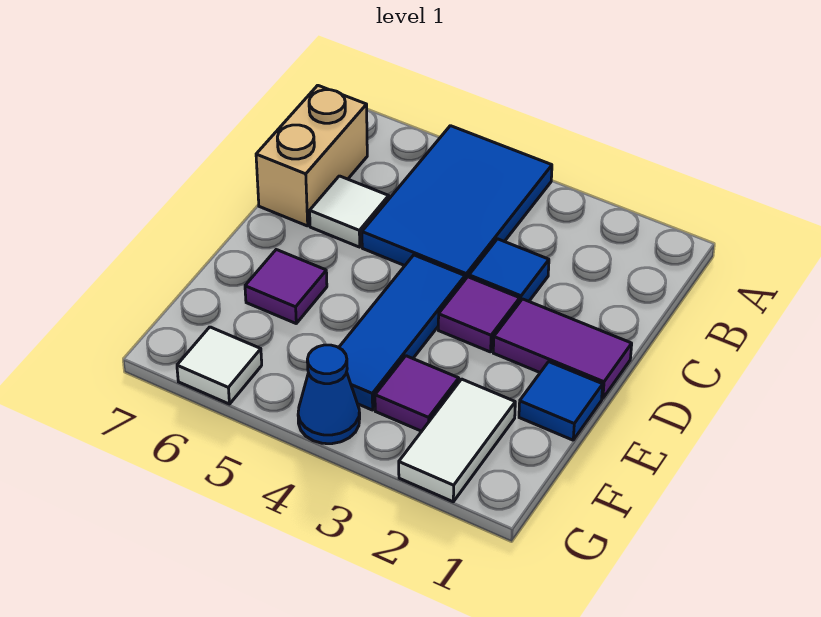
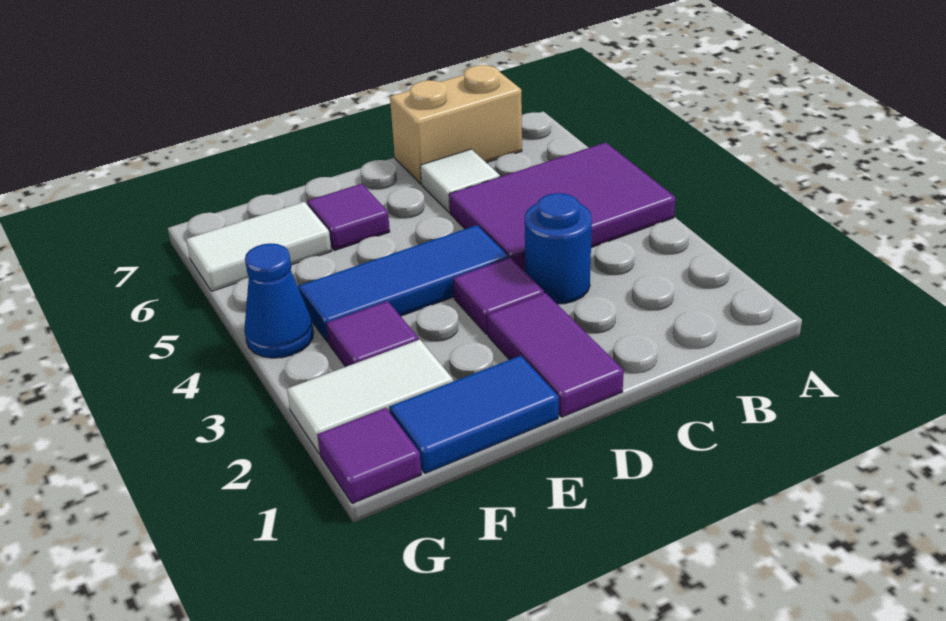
blue tile A4:C5 level 1 -> purple tile A4:C5 level 1
blue tile C3 level 1 -> blue round brick C3 level 1
blue tile E1 level 1 -> blue tile E1:F1 level 1
none -> purple tile G1 level 1
white tile G6 level 1 -> white tile F6:G6 level 1

